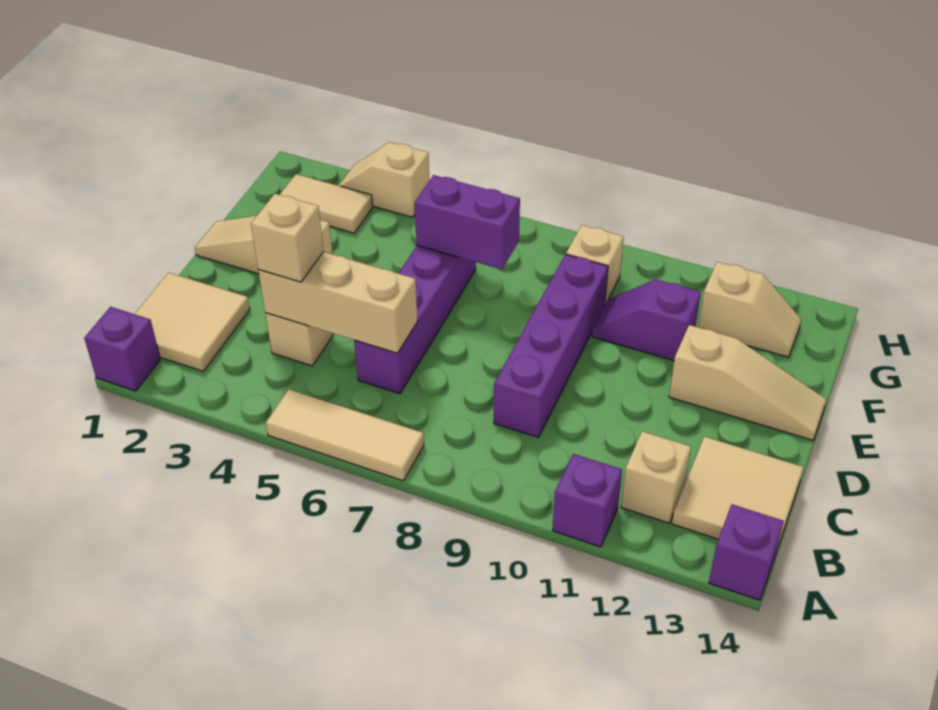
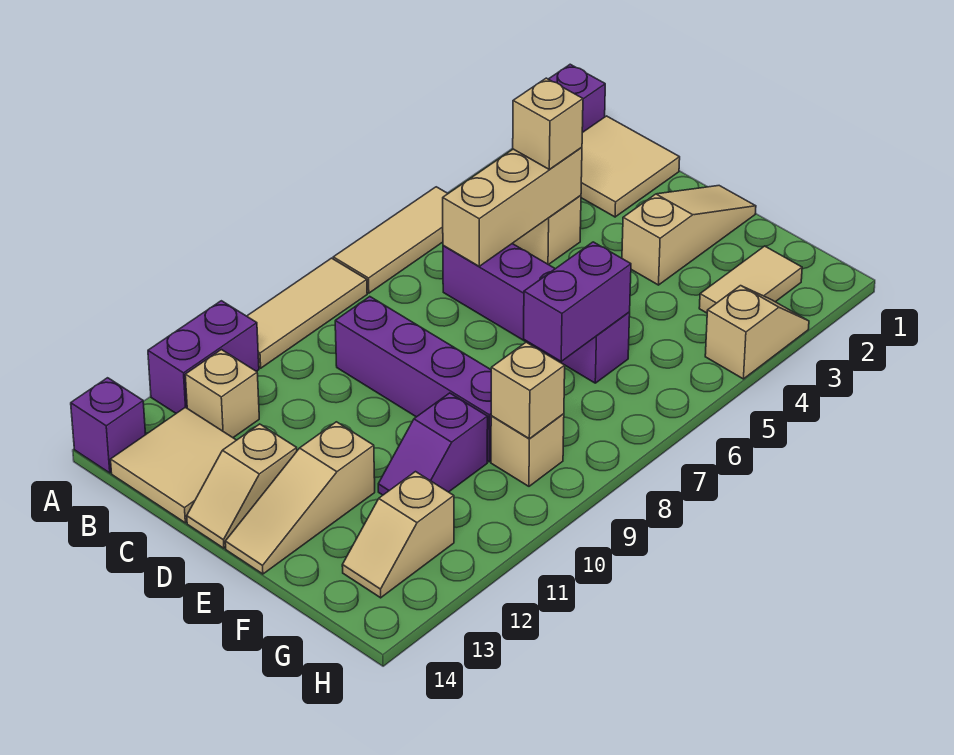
none -> tan tile A8:A10 level 1
purple brick A11 level 1 -> purple brick A11:A12 level 1
none -> tan slope D13:D14 level 1 top 13
purple slope F10:F11 level 1 top 11 -> purple slope F10:F11 level 1 top 10
none -> tan brick G9 level 2

